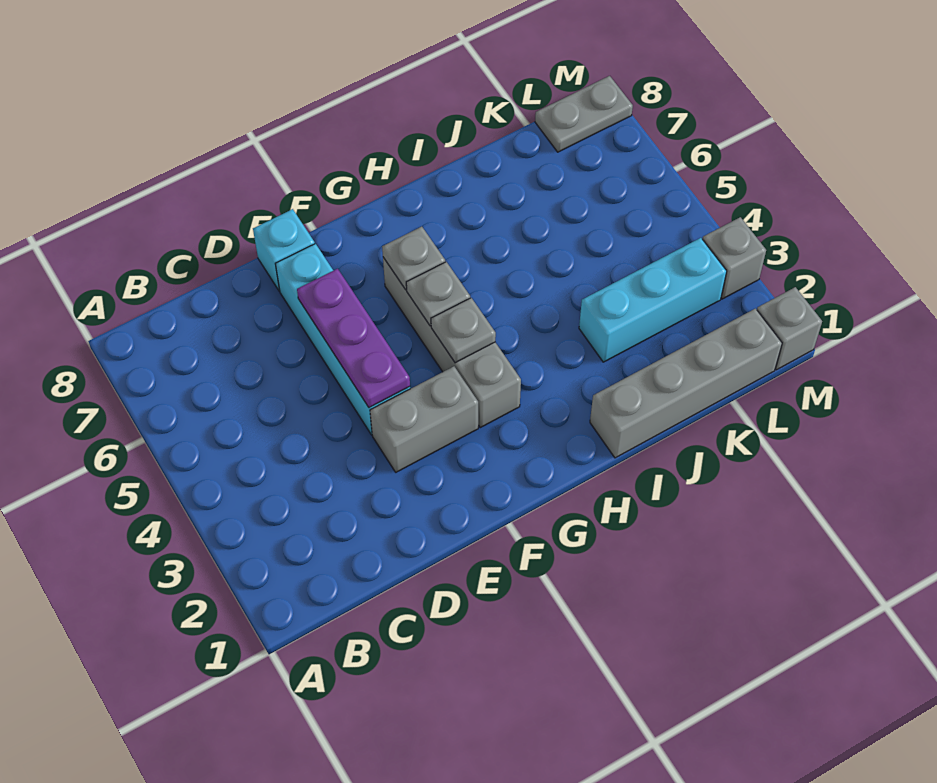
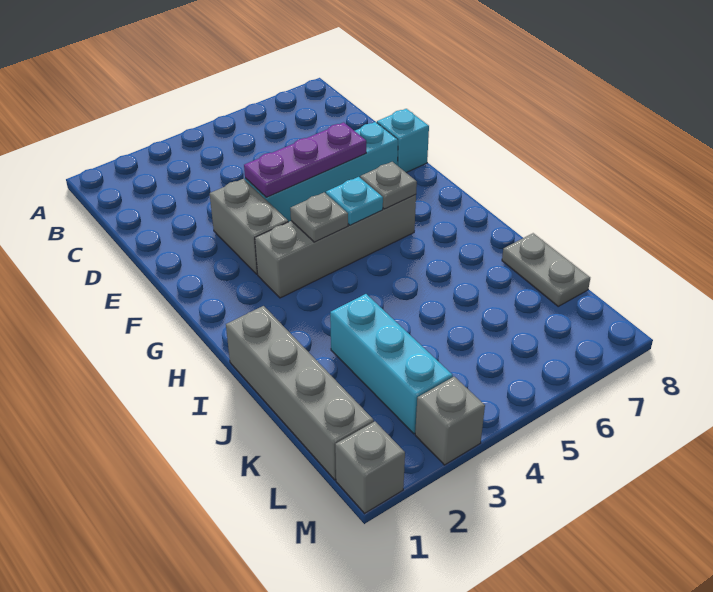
grey plate G5 level 2 -> cyan plate G5 level 2
grey plate L8:M8 level 1 -> grey plate J8:K8 level 1

